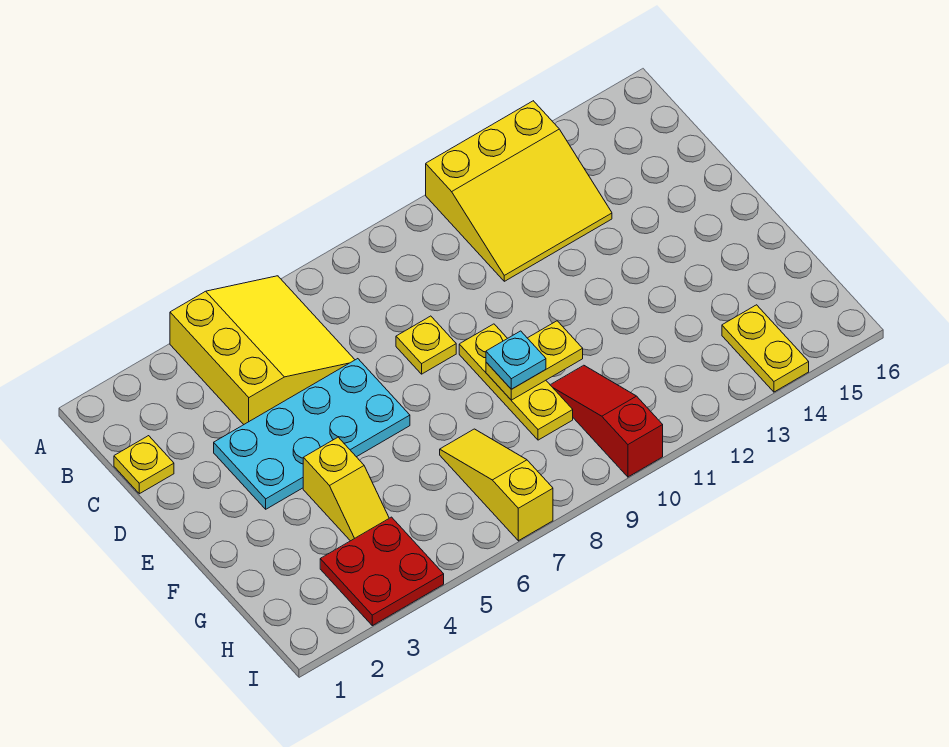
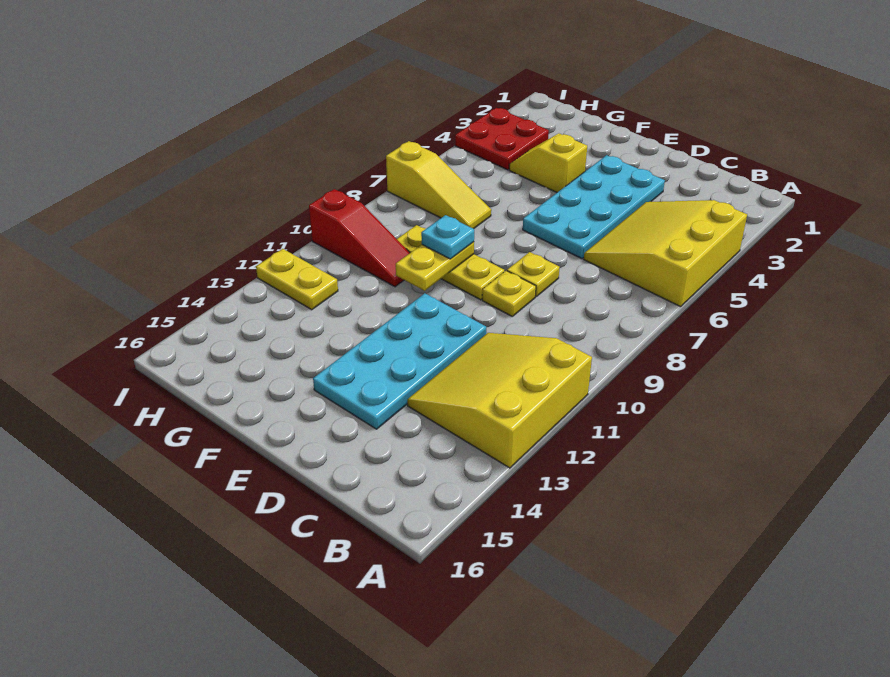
yellow slope A4:C6 level 1 top 4 -> yellow slope A4:C6 level 1 top A
yellow plate C1 level 1 -> yellow plate D9 level 1
none -> cyan plate D11:E14 level 1
yellow plate H14:I14 level 1 -> yellow plate H12:I12 level 1

